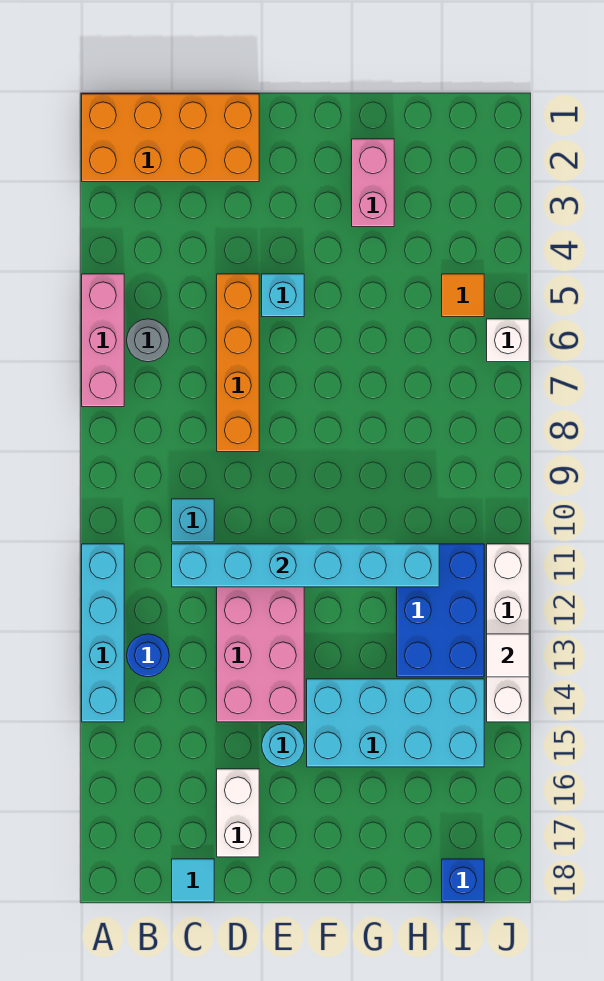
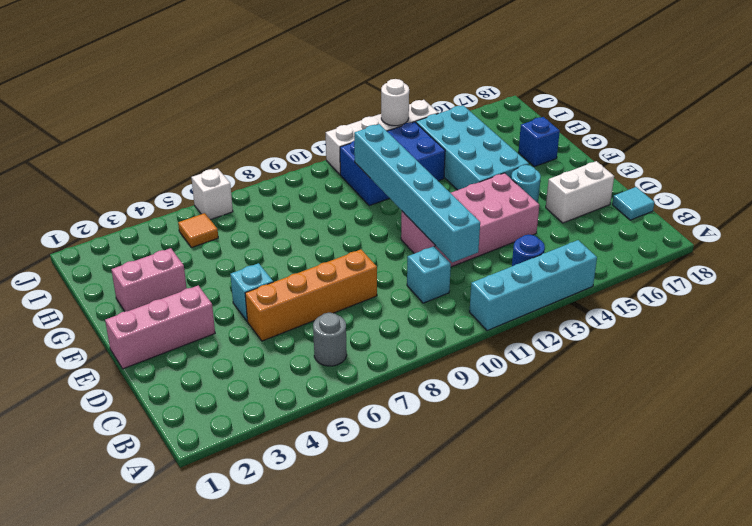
orange brick A1:D2 level 1 -> none
pink brick A5:A7 level 1 -> pink brick E1:E3 level 1
blue brick I18 level 1 -> blue brick G17 level 1
white tile J13 level 2 -> white round brick J13 level 2

